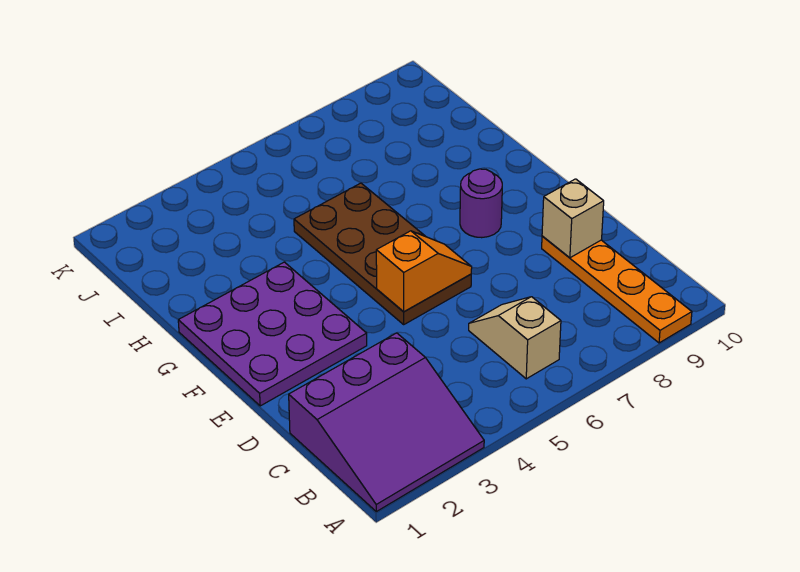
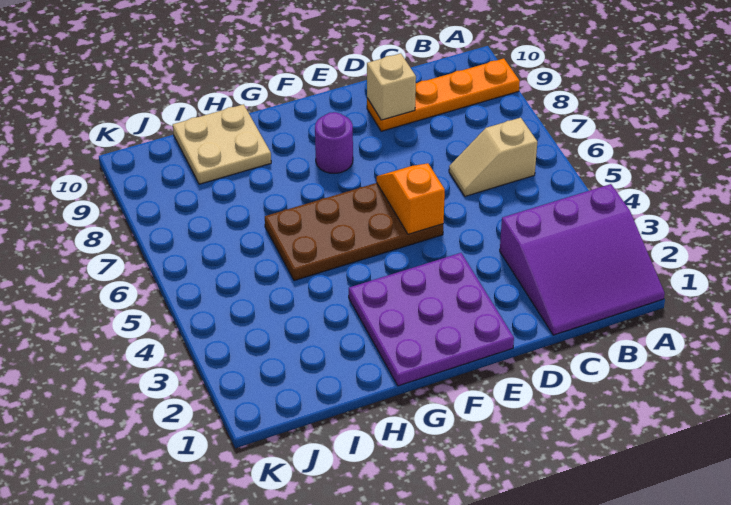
purple slope A1:C3 level 1 top C -> purple slope A1:C3 level 1 top 3
none -> tan plate H9:I10 level 1

